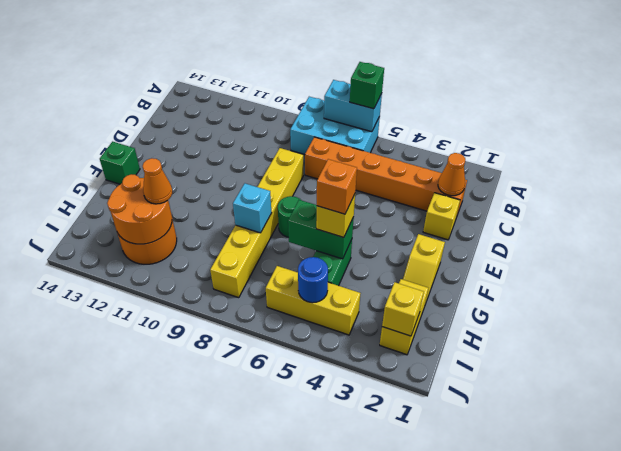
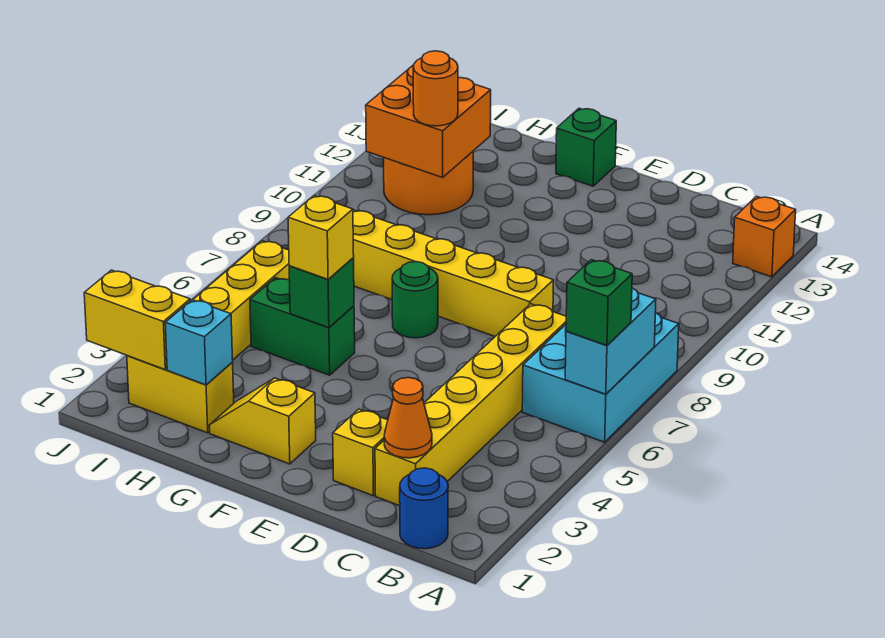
orange brick C2:C7 level 1 -> yellow brick C2:C7 level 1
green brick G5:G6 level 2 -> green brick G5 level 2
orange brick G5 level 4 -> orange brick A13 level 1
cyan brick G8 level 2 -> cyan brick H2 level 2
orange round brick H11:I12 level 2 -> orange brick H11:I12 level 2
orange cone H11 level 3 -> orange round brick H11 level 3
yellow brick I2 level 2 -> yellow brick I2:J2 level 2
blue round brick I5 level 2 -> blue round brick B1 level 1

